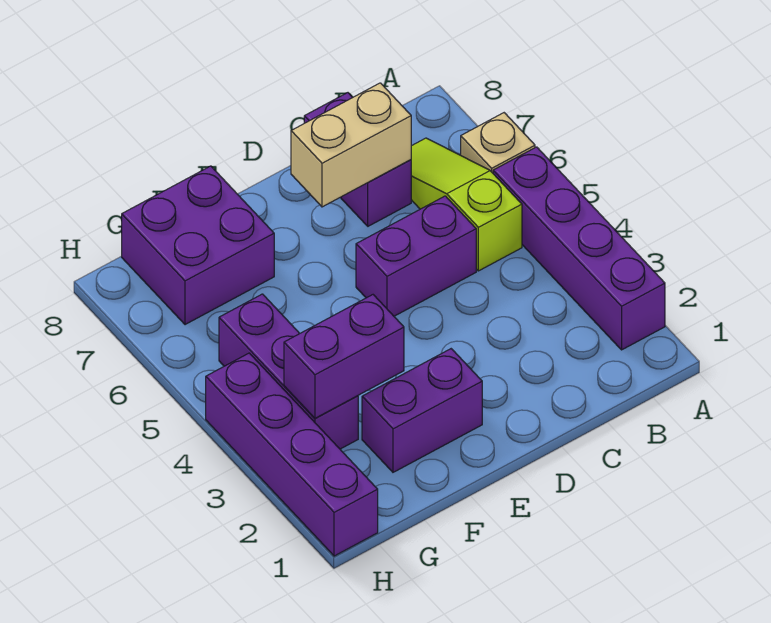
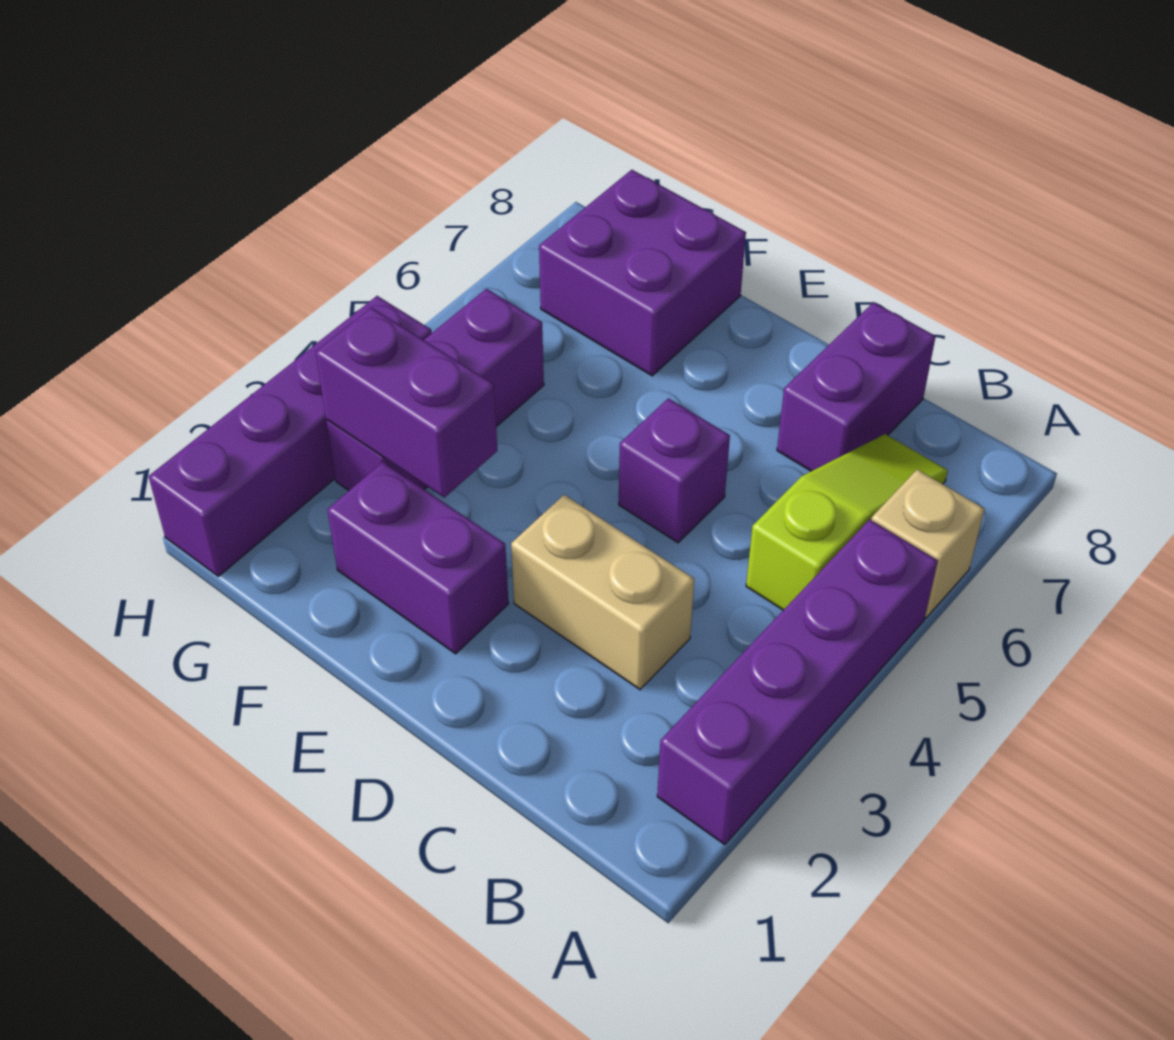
purple brick C5:D5 level 1 -> purple brick D5 level 1
tan brick C7:D7 level 2 -> tan brick C3:D3 level 1

